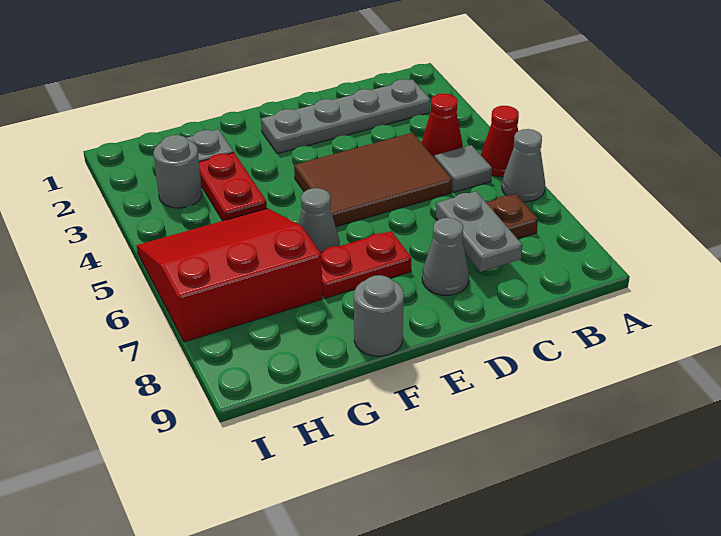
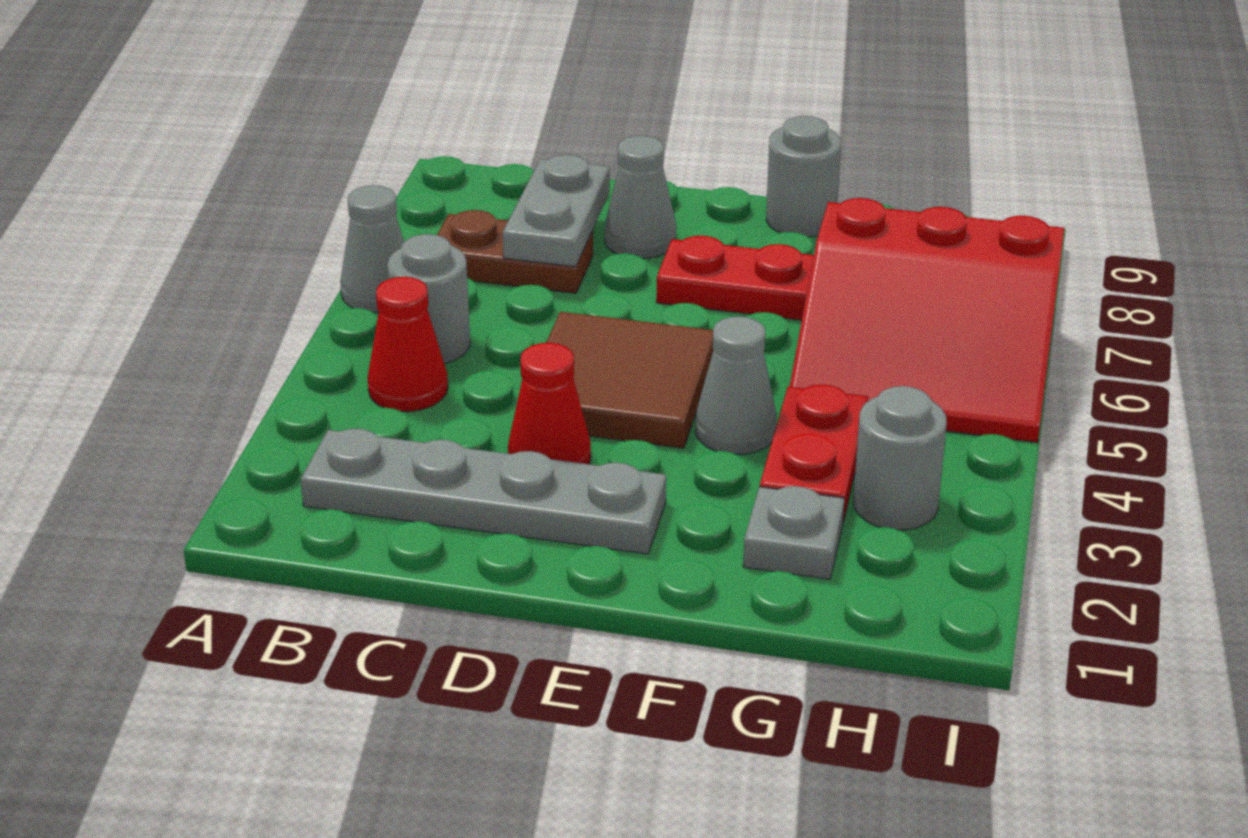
red cone A5 level 1 -> red cone D3 level 1
grey tile B5 level 1 -> grey round brick B5 level 1
brown tile C4:E5 level 1 -> brown tile D4:E5 level 1
grey cone F6 level 1 -> grey cone F4 level 1

